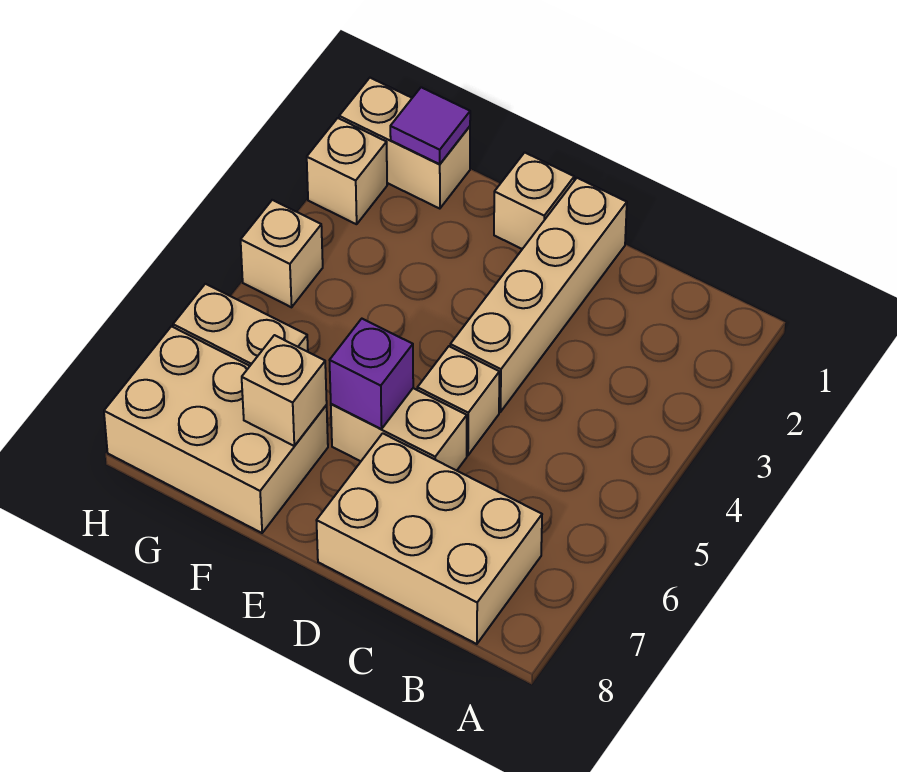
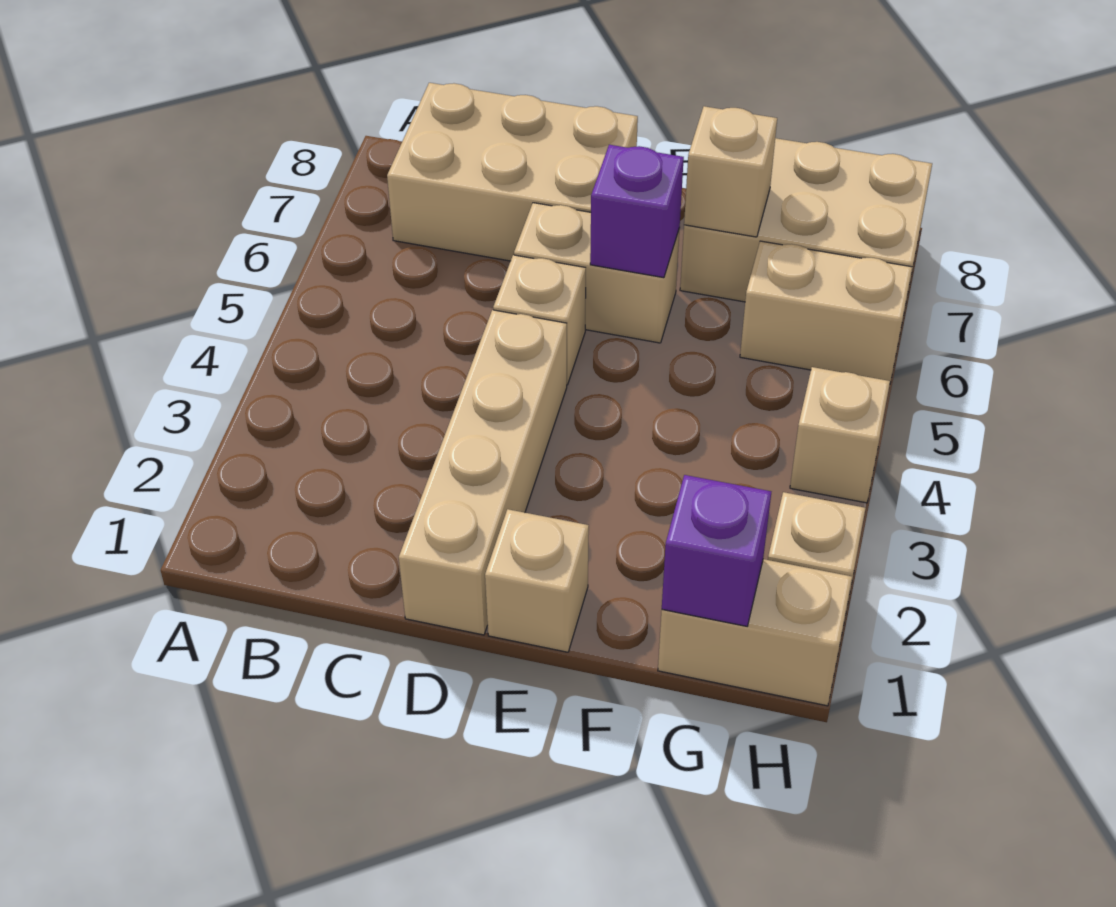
purple tile G1 level 2 -> purple brick G1 level 2

